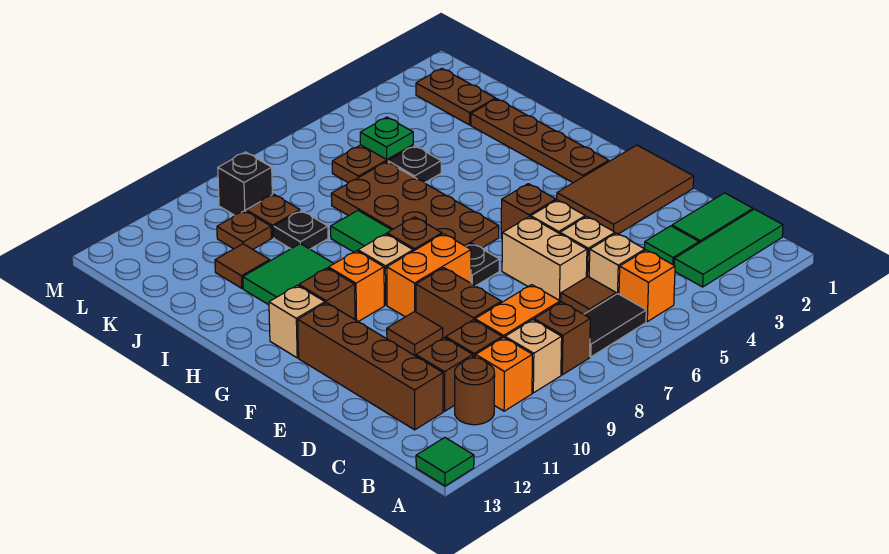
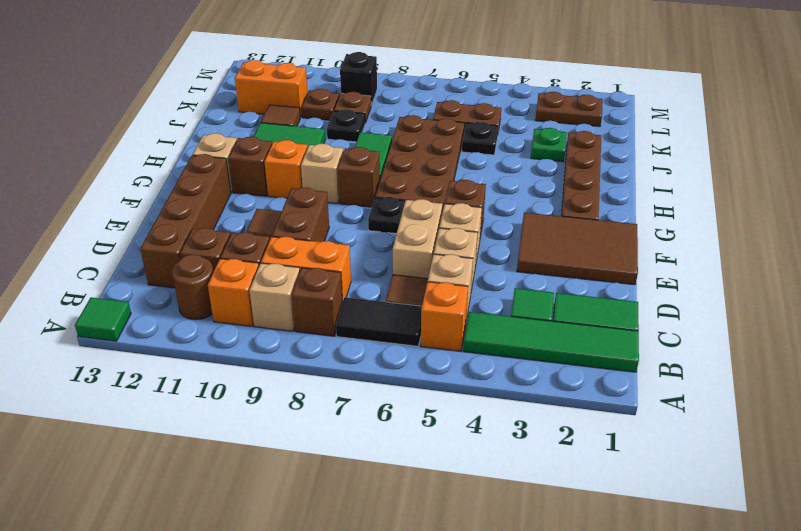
green tile B1:B3 level 1 -> green tile B1:B4 level 1
orange brick F8:F9 level 1 -> orange brick K11:K12 level 1
brown plate K2:L2 level 1 -> brown plate L2:L3 level 1
green plate K5 level 2 -> green plate J3 level 1

